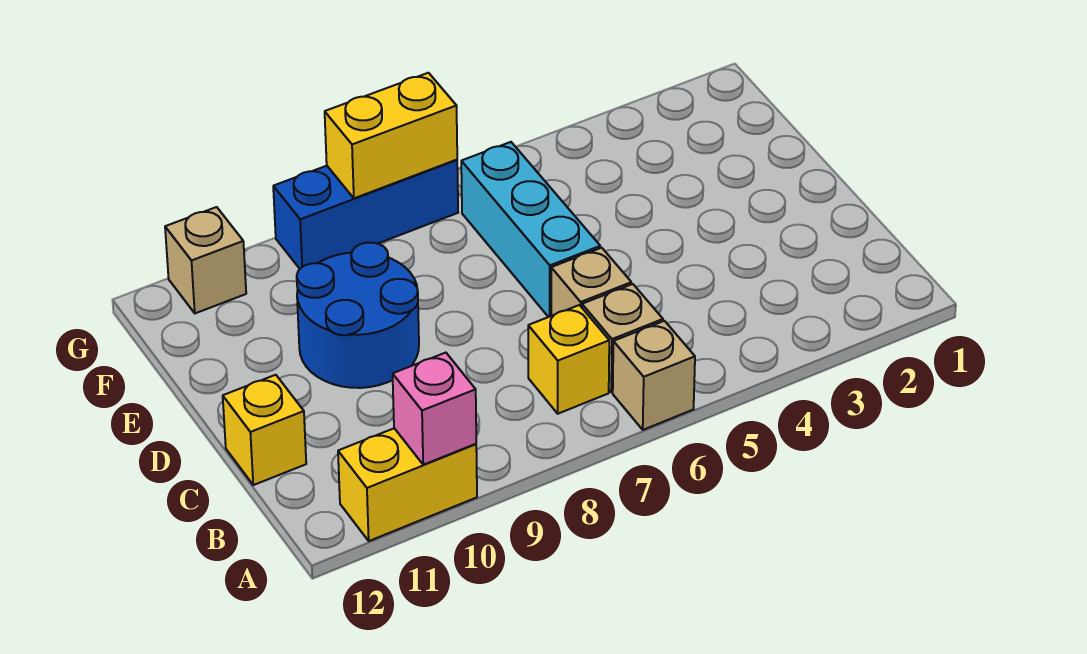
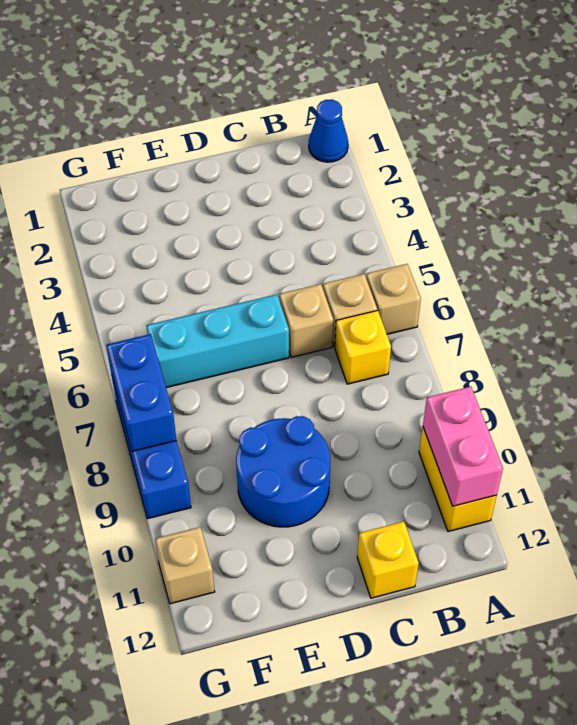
none -> blue cone A1 level 1
pink brick A10 level 2 -> pink brick A10:A11 level 2
yellow brick G7:G8 level 2 -> blue brick G7:G8 level 2

